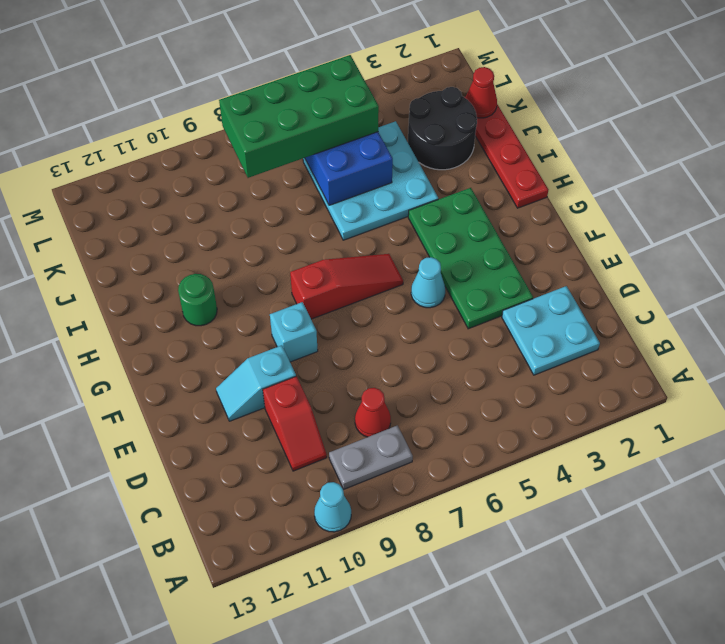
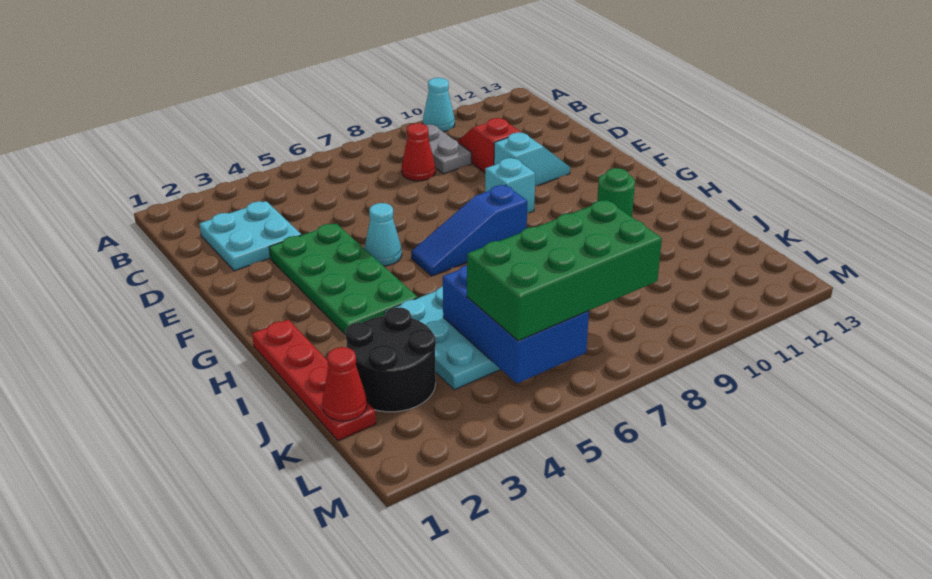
grey plate B8:B9 level 1 -> grey plate B9:C9 level 1
red slope G6:G8 level 1 top 8 -> blue slope G6:G8 level 1 top 8

